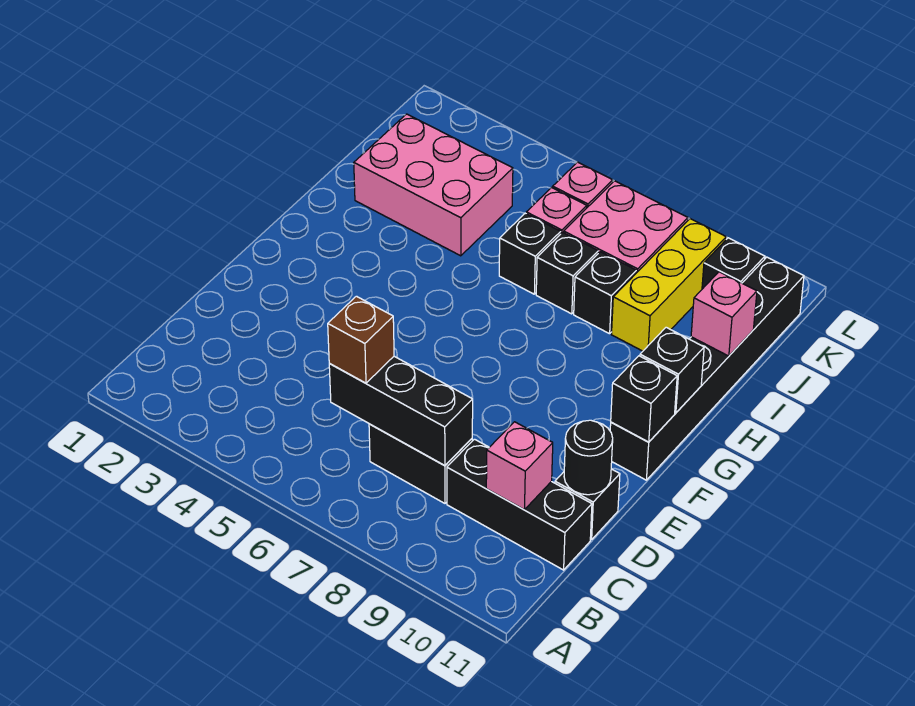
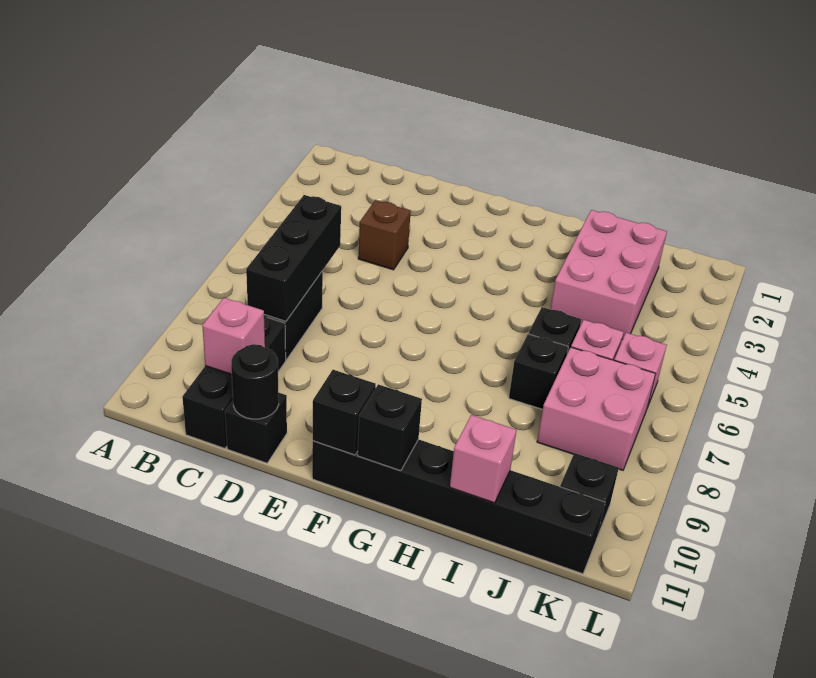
brown brick C6 level 3 -> brown brick D4 level 1
black brick I8 level 1 -> none
yellow brick I9:K9 level 1 -> none

